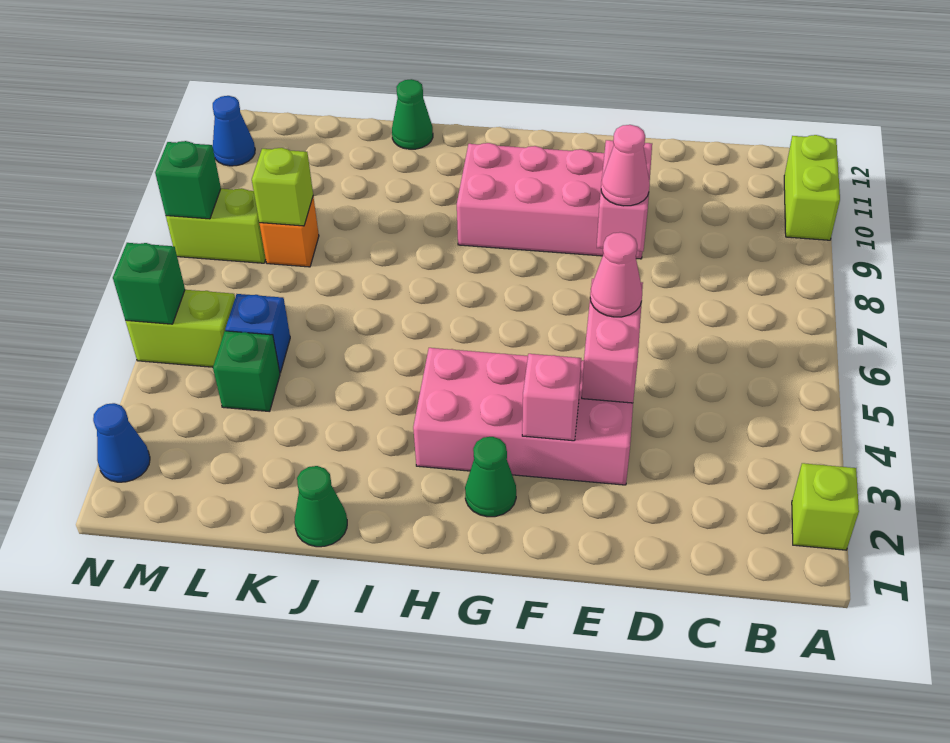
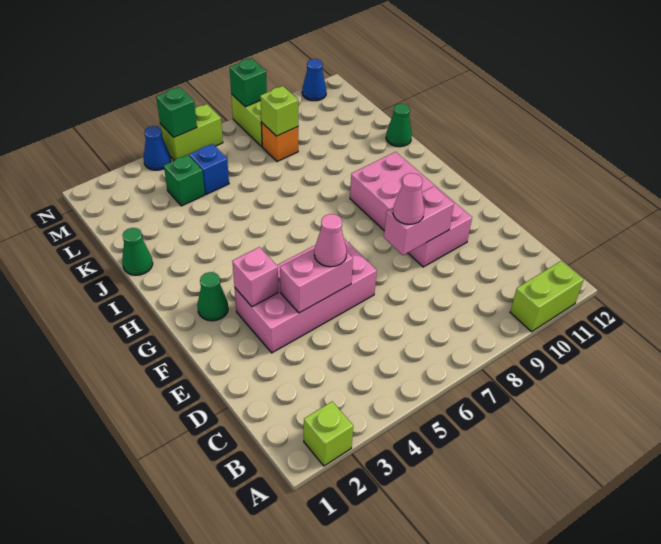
pink brick E3:H4 level 1 -> pink brick E3:F6 level 1
lime brick M5:N5 level 1 -> lime brick N5:N6 level 1
blue cone N2 level 1 -> blue cone N4 level 1

